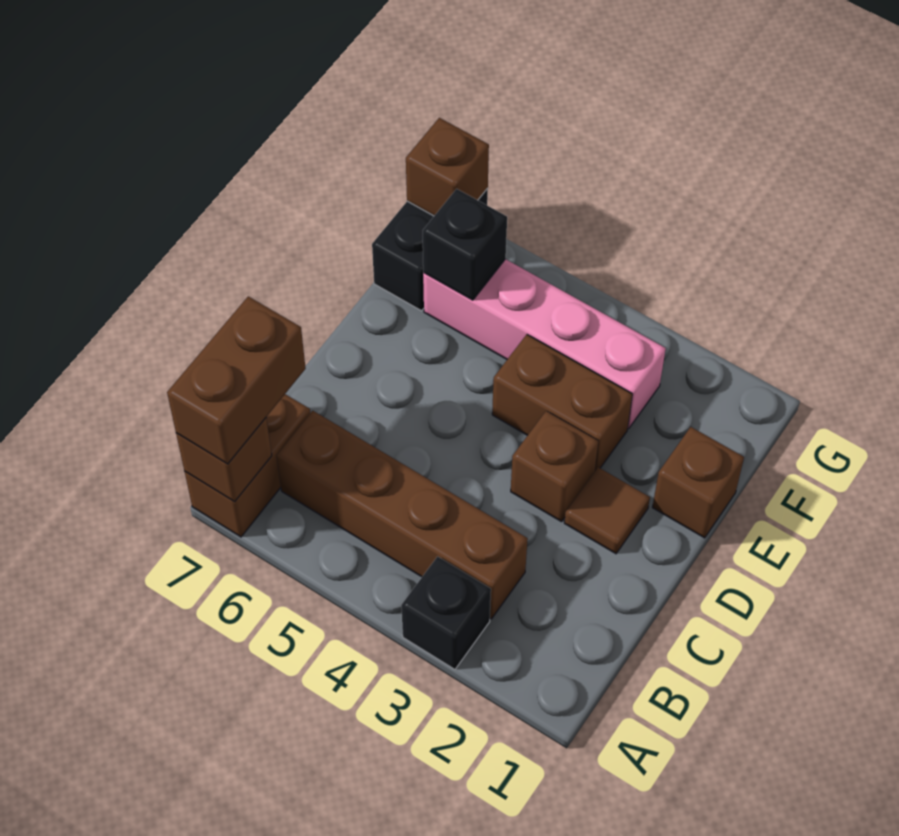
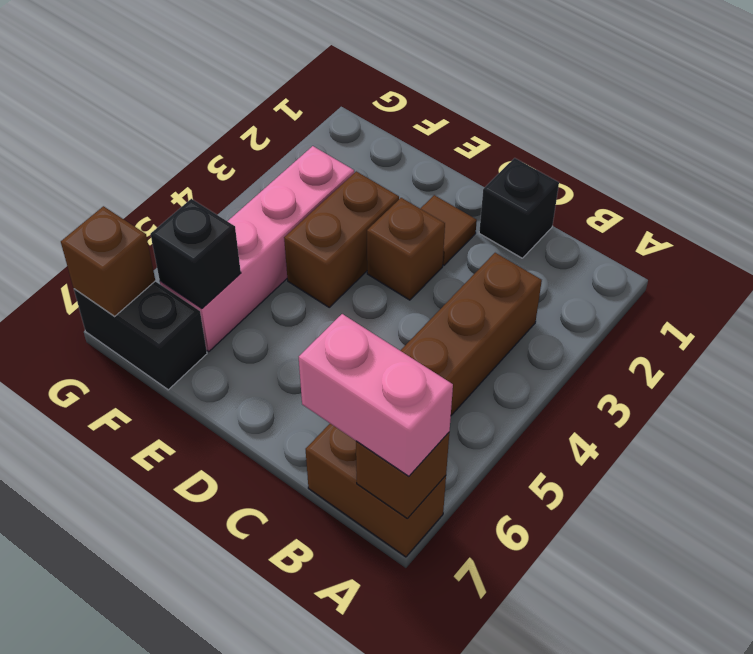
black brick A3 level 1 -> black brick C1 level 1
brown brick A7:B7 level 3 -> pink brick A7:B7 level 3
brown brick E1 level 1 -> none

